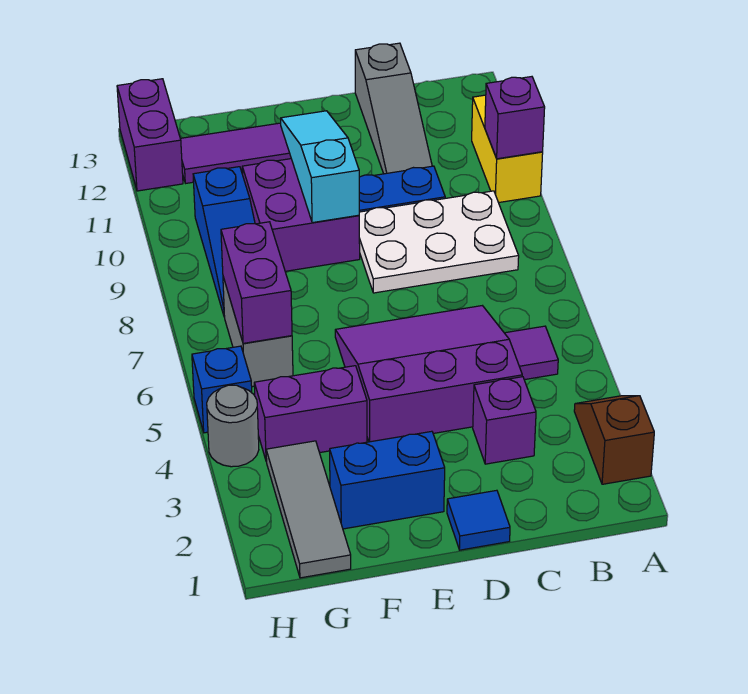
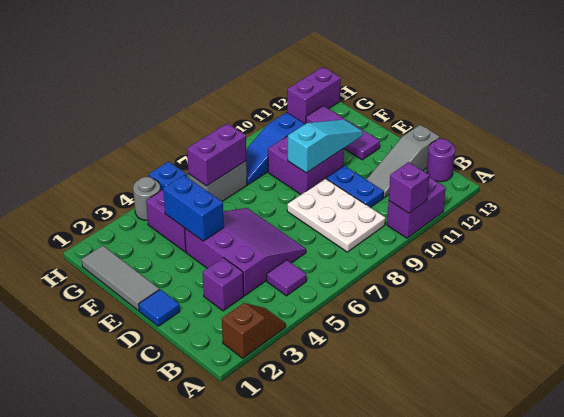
yellow brick A10:A11 level 1 -> purple brick A10:A11 level 1
none -> purple round brick B13 level 1
blue brick E2:F2 level 1 -> blue brick E4:F4 level 2
grey tile G1:G3 level 1 -> grey tile E1:G1 level 1

